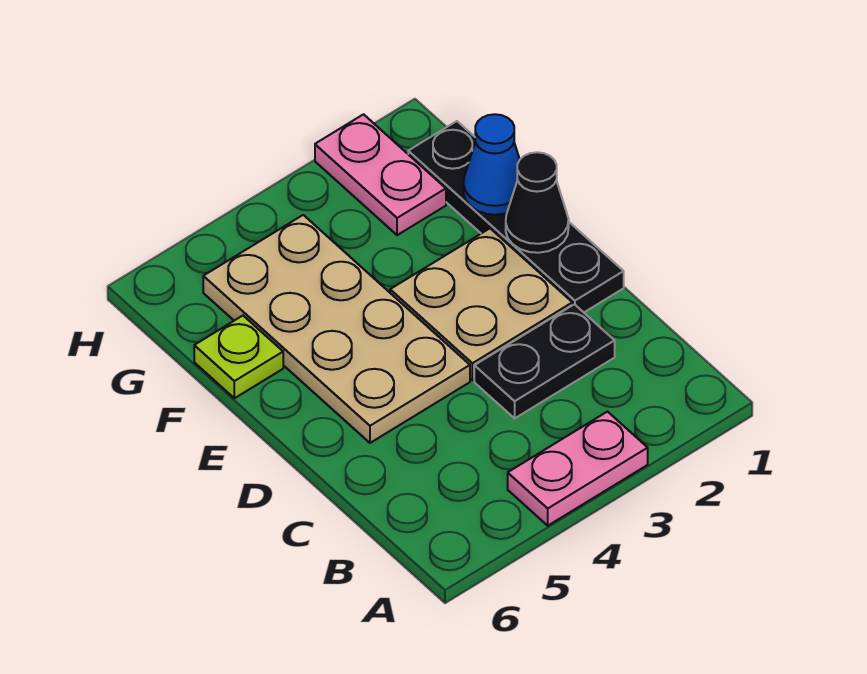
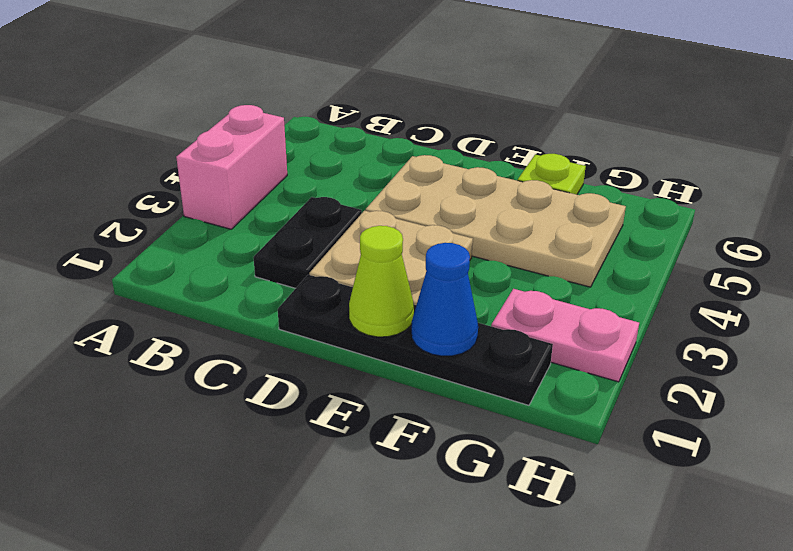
pink plate A3:A4 level 1 -> pink brick A3:A4 level 1
black cone E1 level 2 -> lime cone E1 level 2

